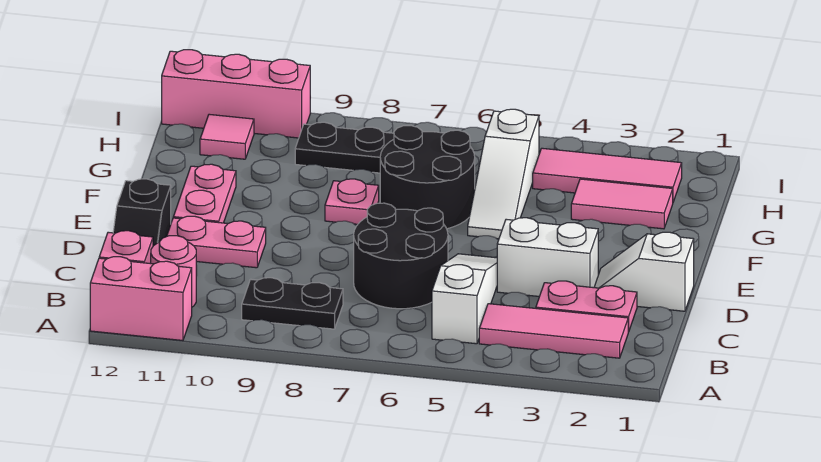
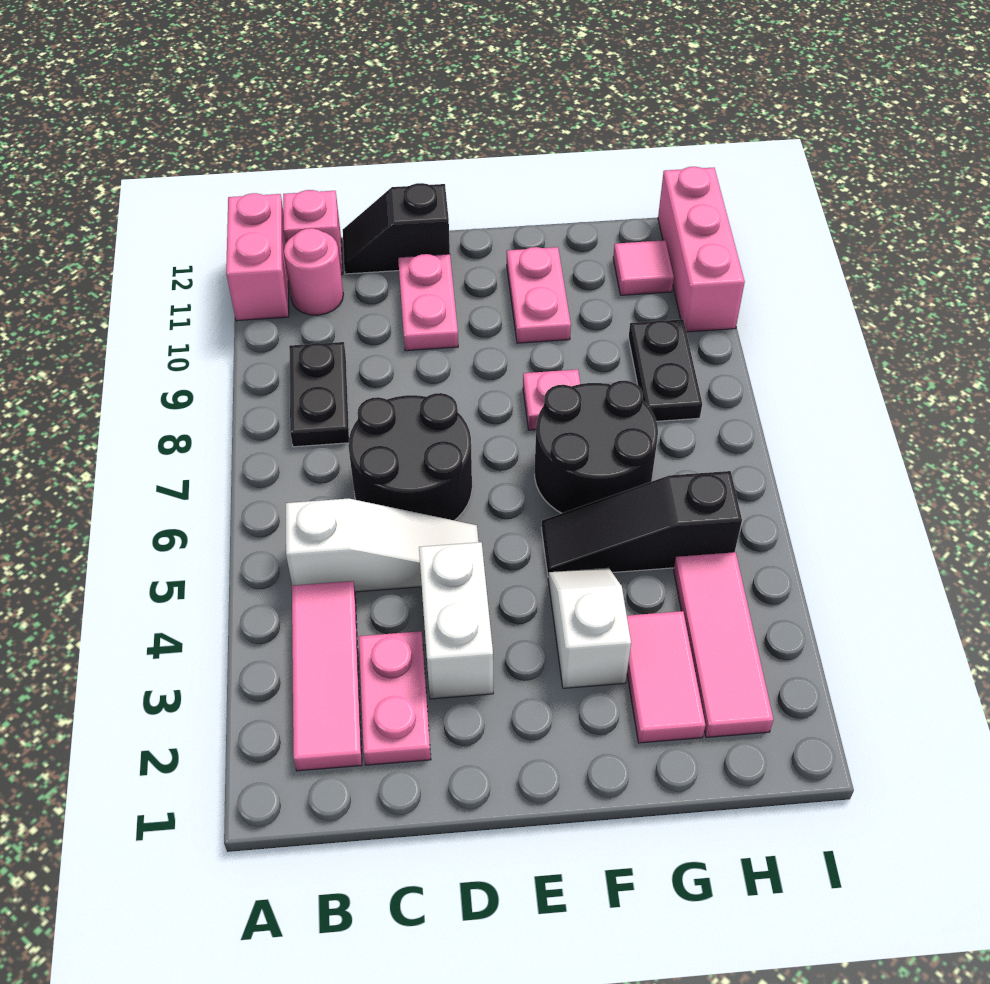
white slope D1:D2 level 1 top 1 -> white slope F3:F4 level 1 top 3
pink plate E11:F11 level 1 -> pink plate F10:F11 level 1
white slope F5:H5 level 1 top H -> black slope F5:H5 level 1 top H

